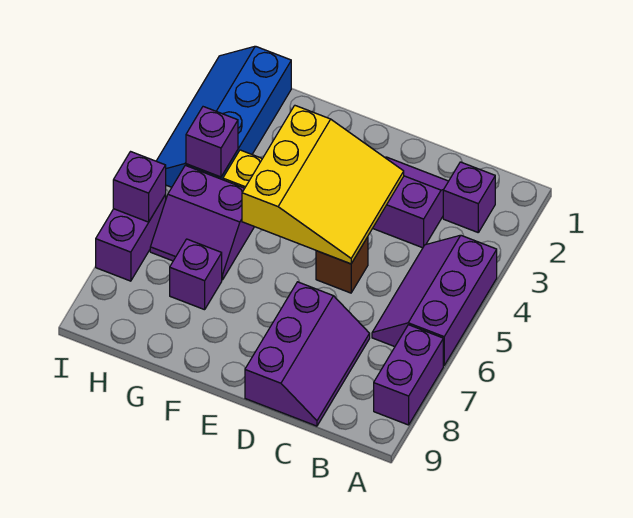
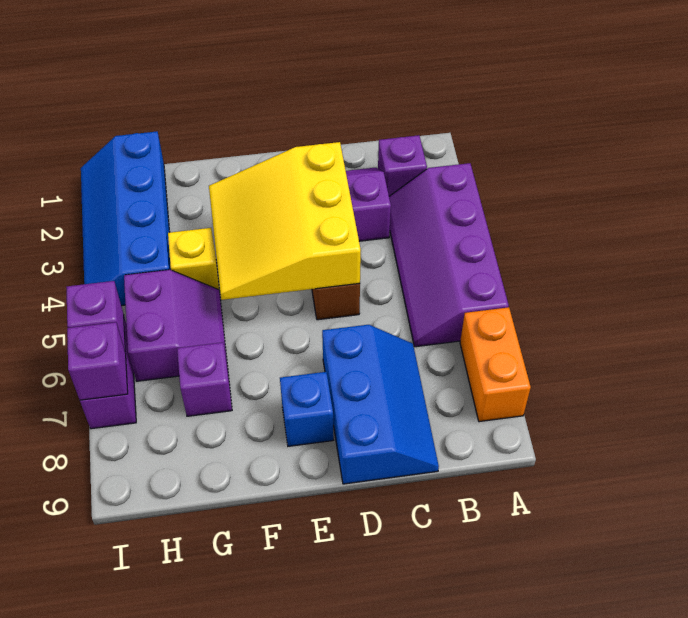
purple slope A4:B6 level 1 top A -> purple slope A3:B6 level 1 top A
purple brick A7:A8 level 1 -> orange brick A7:A8 level 1
purple slope C7:D9 level 1 top D -> blue slope C7:D9 level 1 top D
yellow slope D3:F5 level 2 top F -> yellow slope D3:F5 level 2 top D
none -> blue brick E8 level 1
purple slope G5:H6 level 1 top 5 -> purple slope G5:H6 level 1 top H
purple brick H4 level 2 -> purple brick I7 level 2

